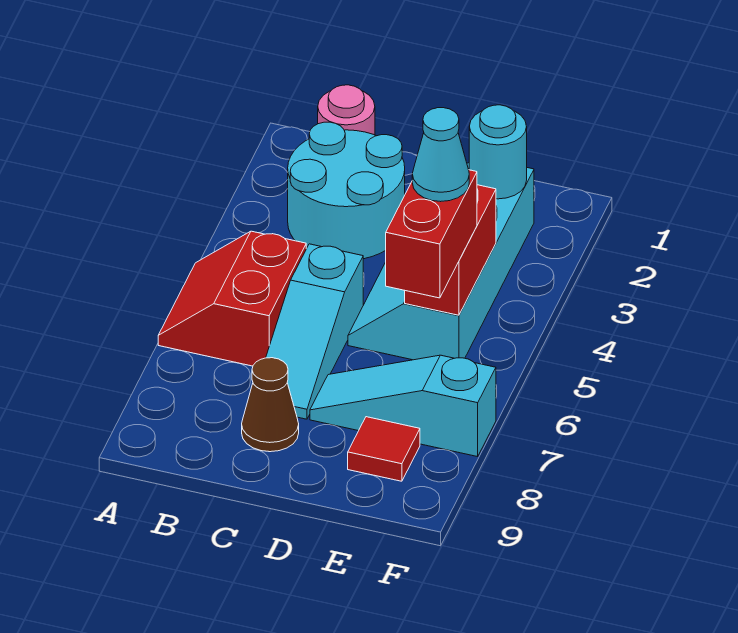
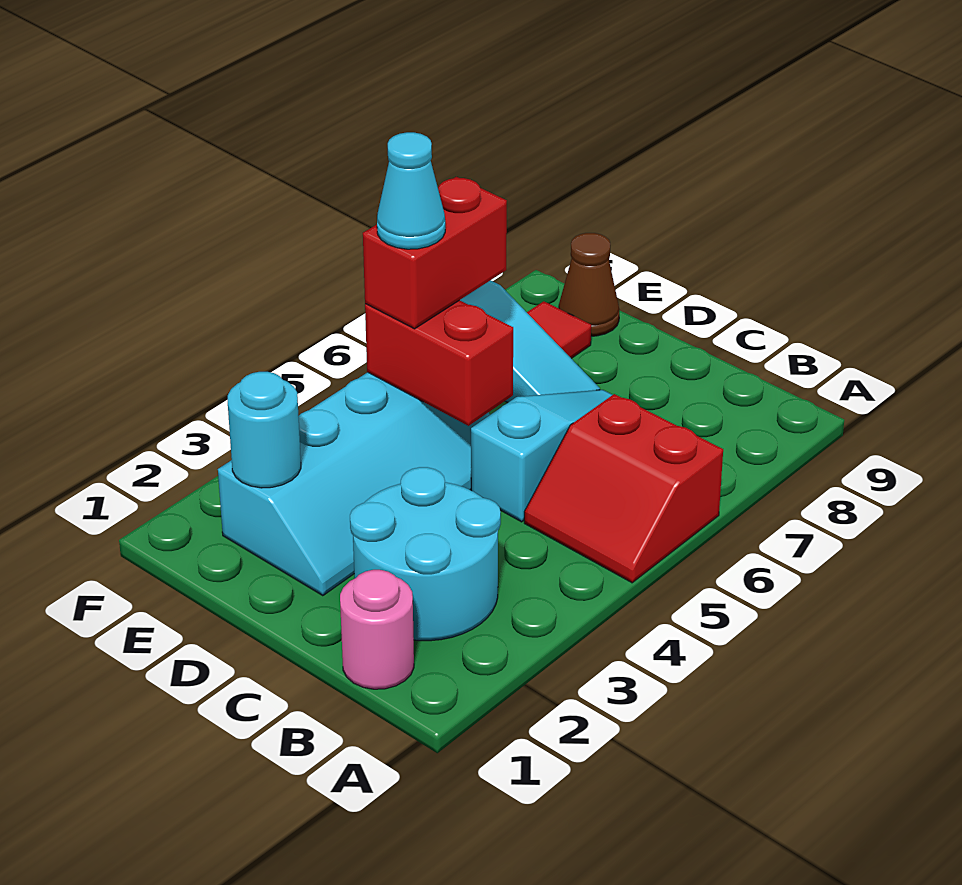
red slope A5:B6 level 1 top B -> red slope A5:B6 level 1 top 6
brown cone C8 level 1 -> brown cone E9 level 1
red brick E4:E5 level 2 -> red brick D5:E5 level 2

